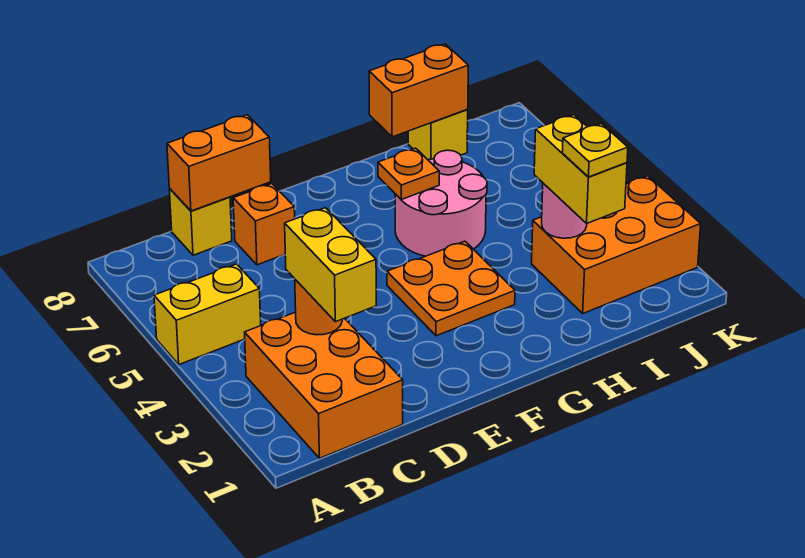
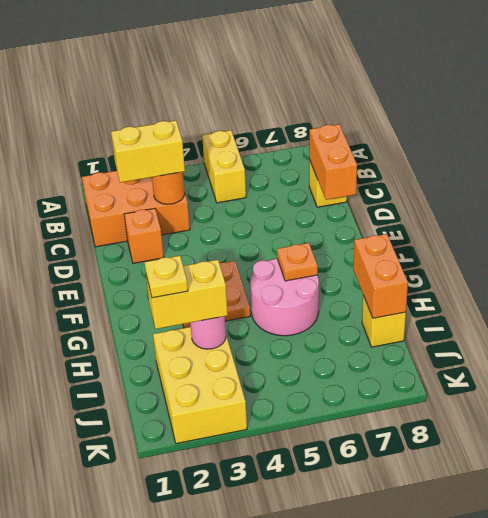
orange brick D7 level 1 -> orange brick D2 level 1
orange brick I2:K3 level 1 -> yellow brick I2:K3 level 1

